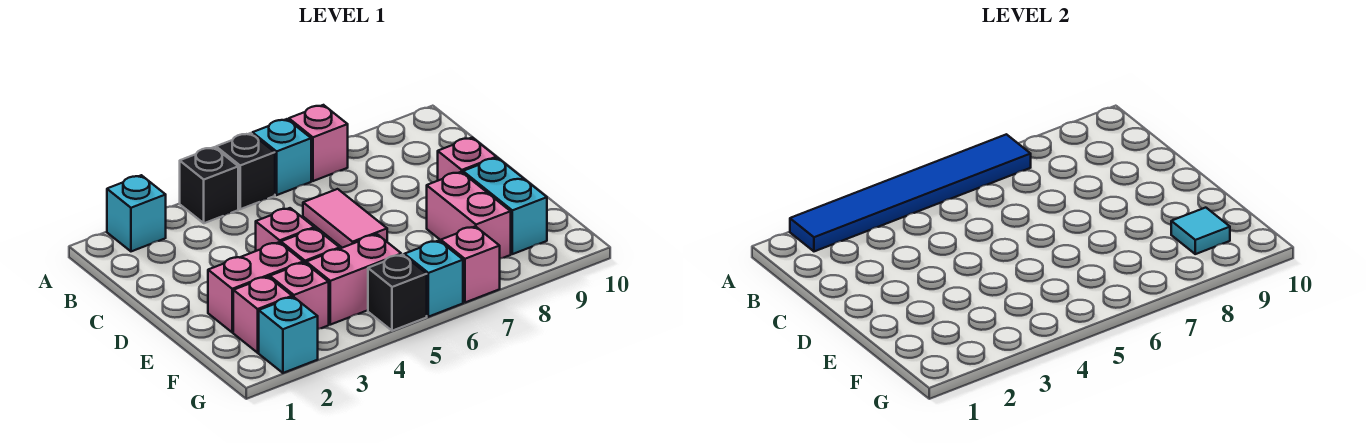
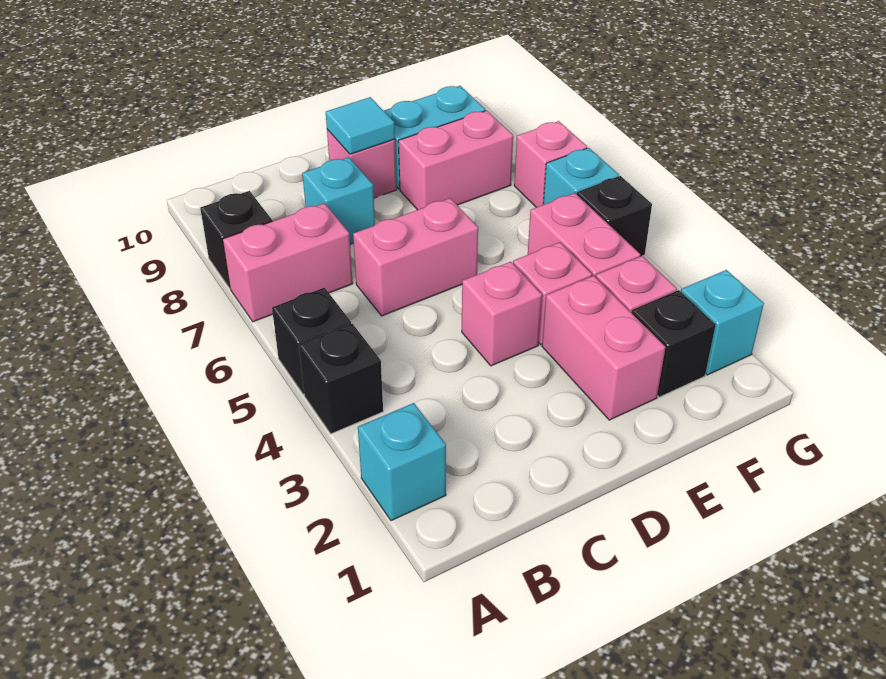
blue tile A2:A7 level 2 -> none
cyan brick A6 level 1 -> cyan brick C8 level 1
pink brick A7 level 1 -> pink brick A7:B7 level 1
none -> black brick A8 level 1
pink tile C6:D6 level 1 -> pink brick C6:D6 level 1
pink brick F2 level 1 -> black brick F2 level 1
cyan tile F9 level 2 -> cyan tile D9 level 2

